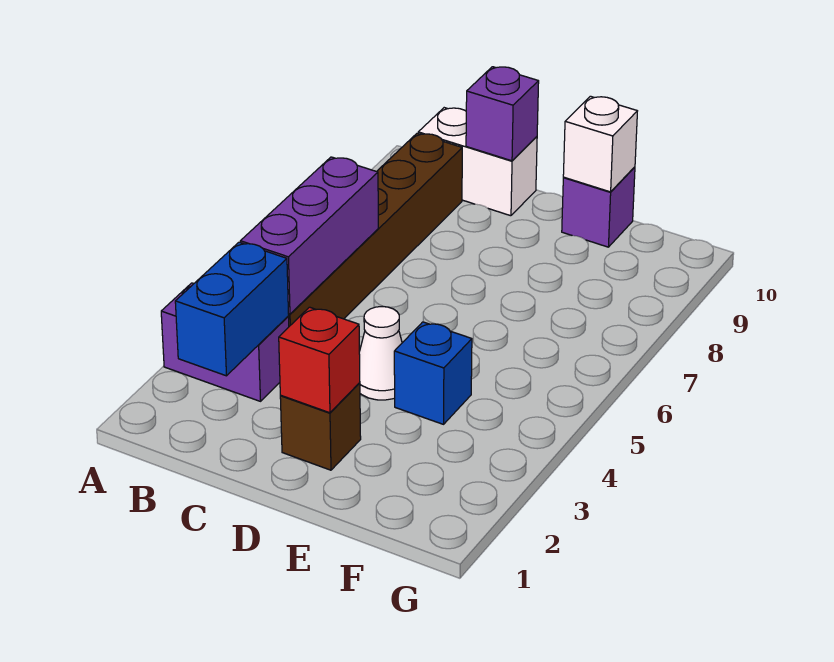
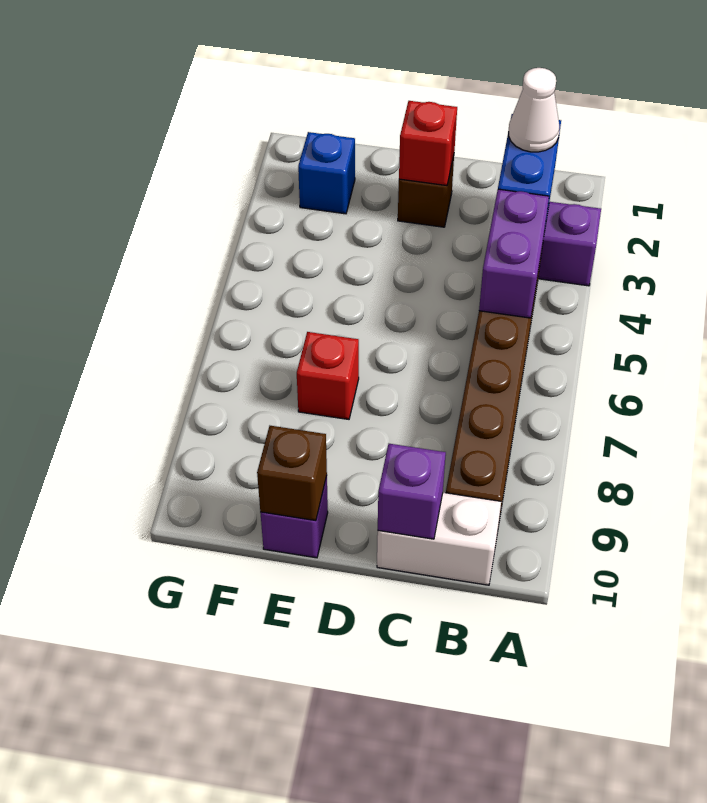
purple brick B4:B6 level 2 -> purple brick B4:B5 level 2
white cone D4 level 1 -> white cone B2 level 3
blue brick E4 level 1 -> blue brick F2 level 1
none -> red brick E7 level 1
white brick E10 level 2 -> brown brick E10 level 2

